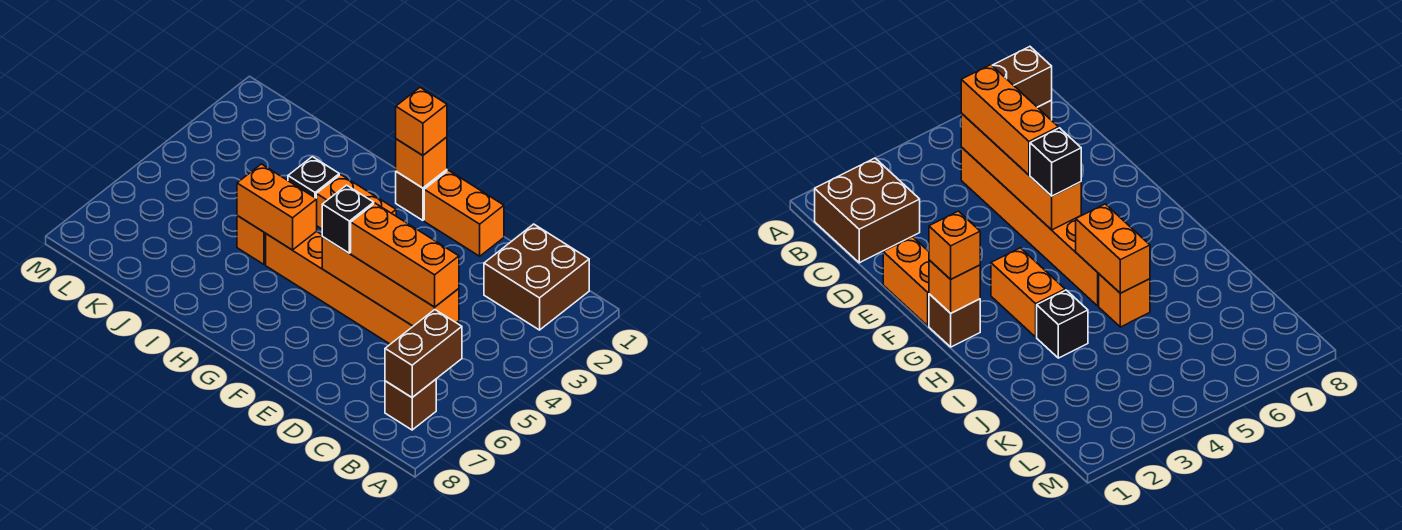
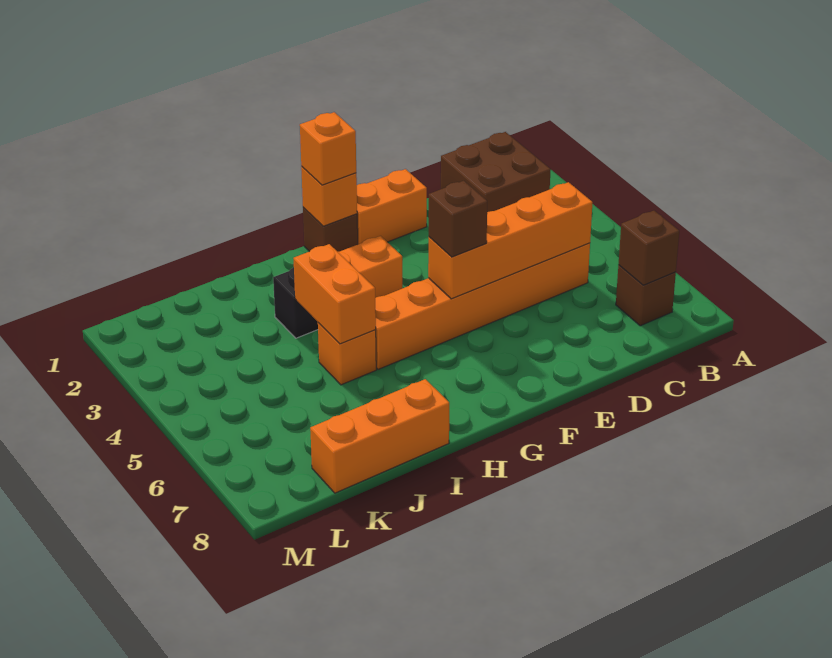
brown brick B6:B7 level 2 -> brown brick B7 level 2
orange brick C5:E5 level 3 -> orange brick I8:K8 level 1
black brick F5 level 3 -> brown brick F5 level 3
orange brick H5:I5 level 2 -> orange brick I4:I5 level 2

